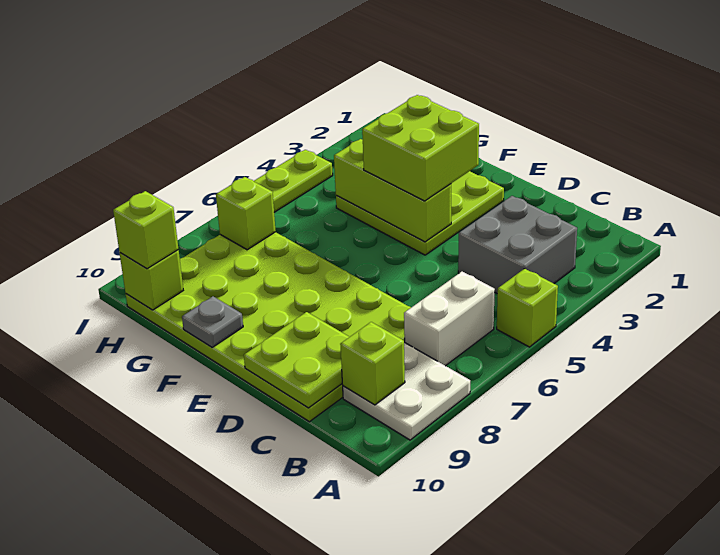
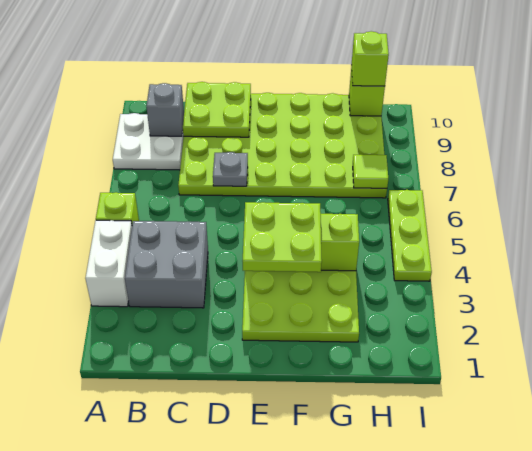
white brick B6:B7 level 1 -> white brick A3:A4 level 1
lime brick B9 level 2 -> grey brick B9 level 2
lime brick E3:F4 level 3 -> lime plate E3:F4 level 3
grey plate F10 level 2 -> grey plate D7 level 2
lime brick H7 level 2 -> lime tile H7 level 2

